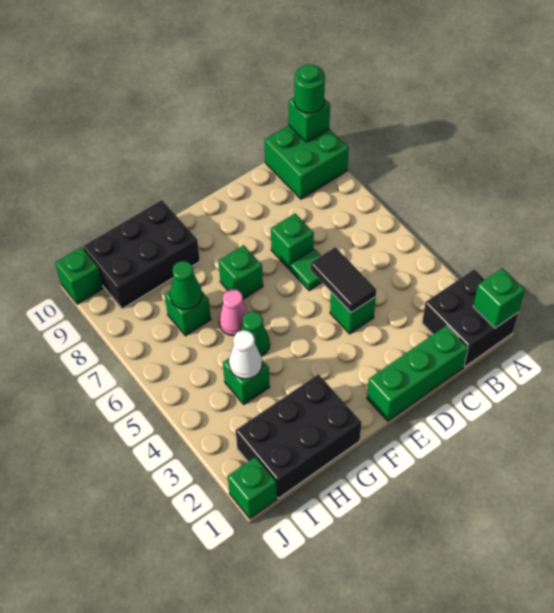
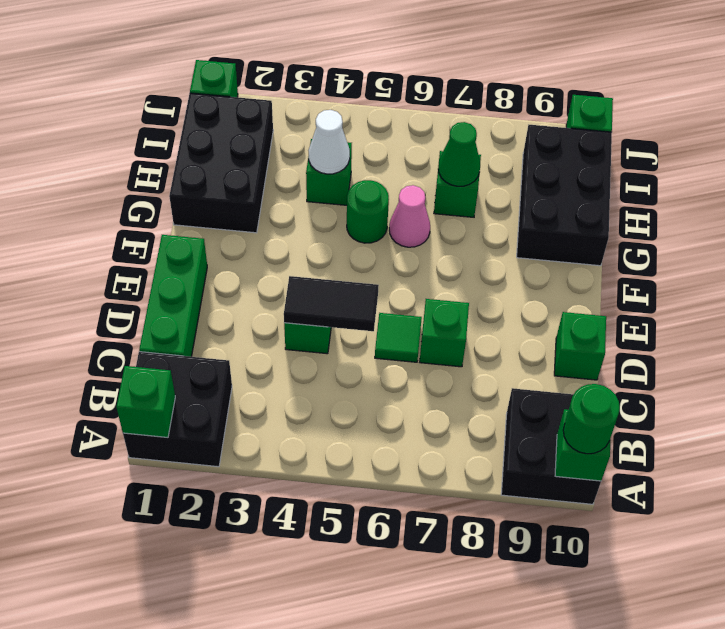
green brick A9:B10 level 1 -> black brick A9:B10 level 1
green brick F7 level 1 -> green brick D10 level 1
green cone G5 level 1 -> green round brick G5 level 1

